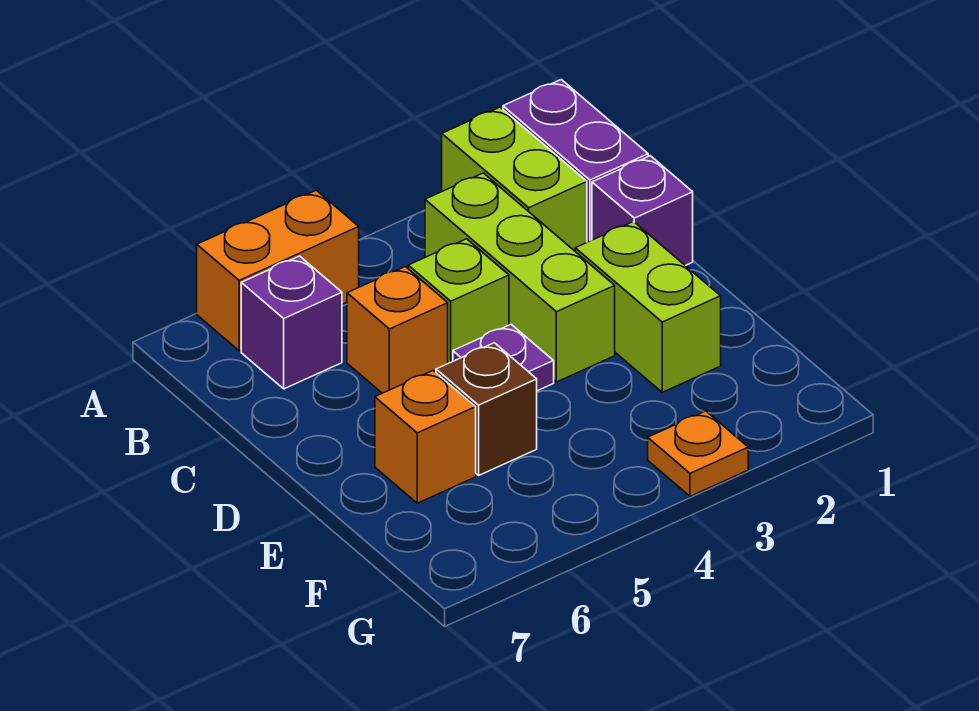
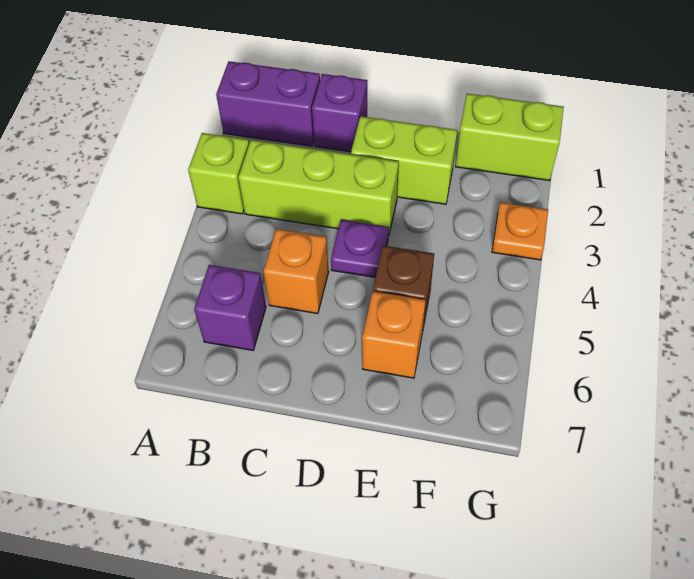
lime brick A2:B2 level 1 -> lime brick F1:G1 level 1
orange brick A5:A6 level 1 -> none
lime brick C4 level 1 -> lime brick A3 level 1

